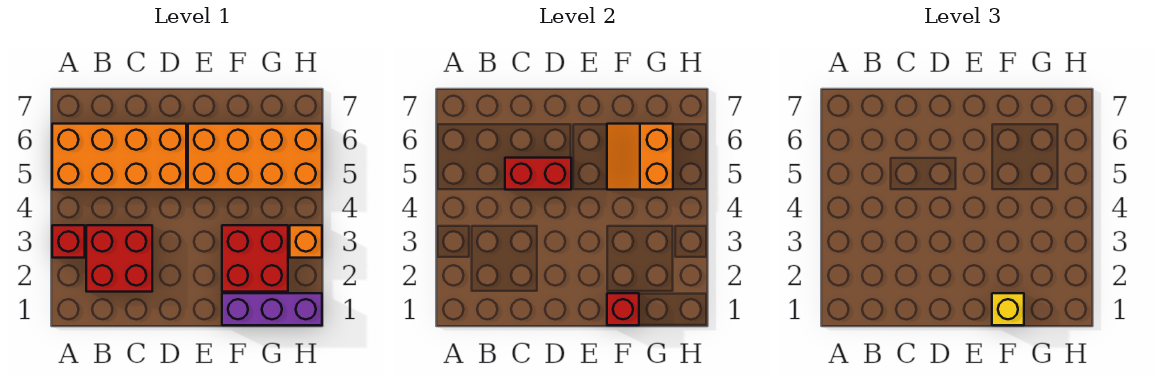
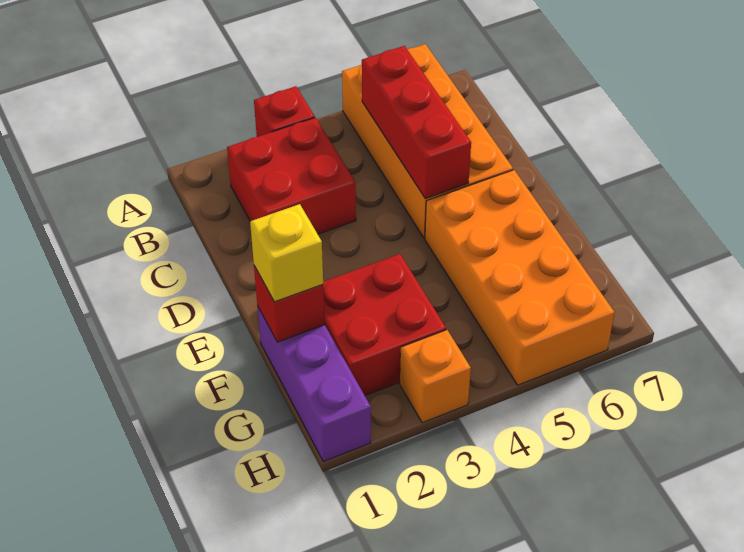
red brick C5:D5 level 2 -> red brick B5:D5 level 2
orange slope F5:G6 level 2 top G -> none

